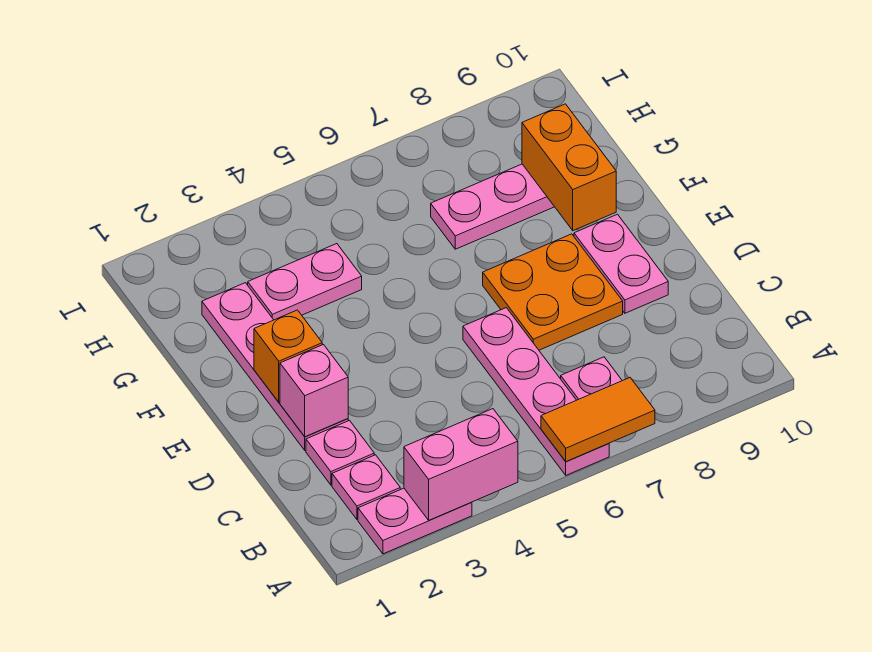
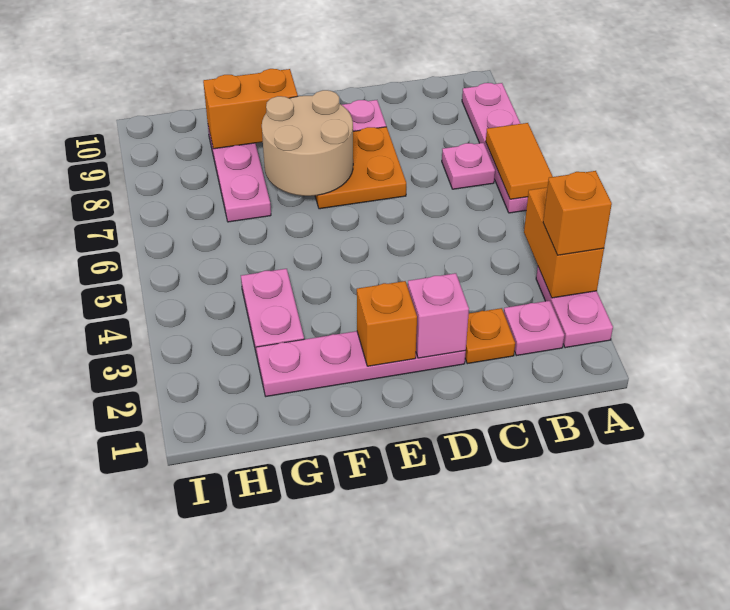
pink brick A3:A4 level 2 -> orange brick A3:A4 level 2
none -> orange brick A3 level 3
pink plate A6:D6 level 1 -> pink plate A6:A9 level 1
pink plate C2 level 1 -> orange plate C2 level 1
none -> tan round brick E7:F8 level 2

